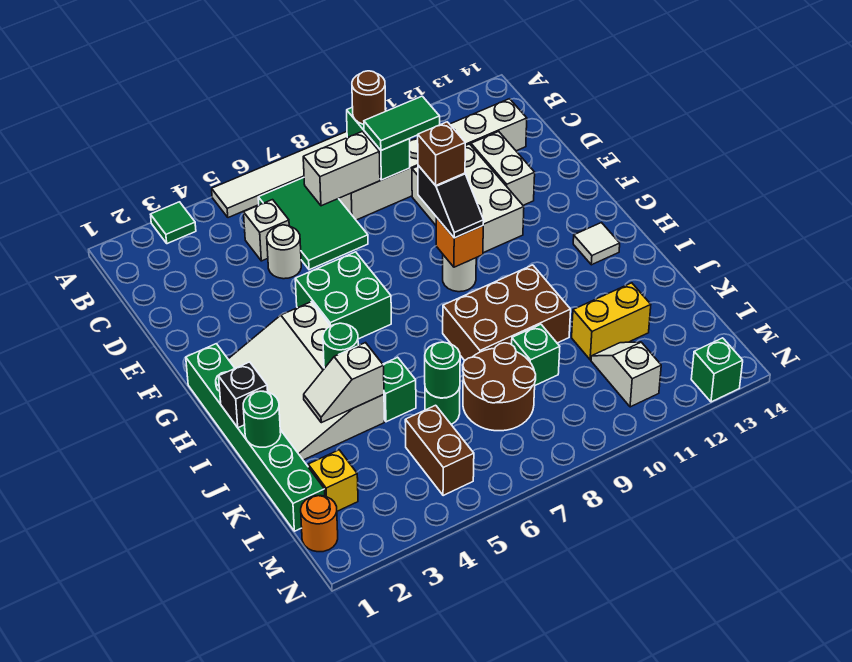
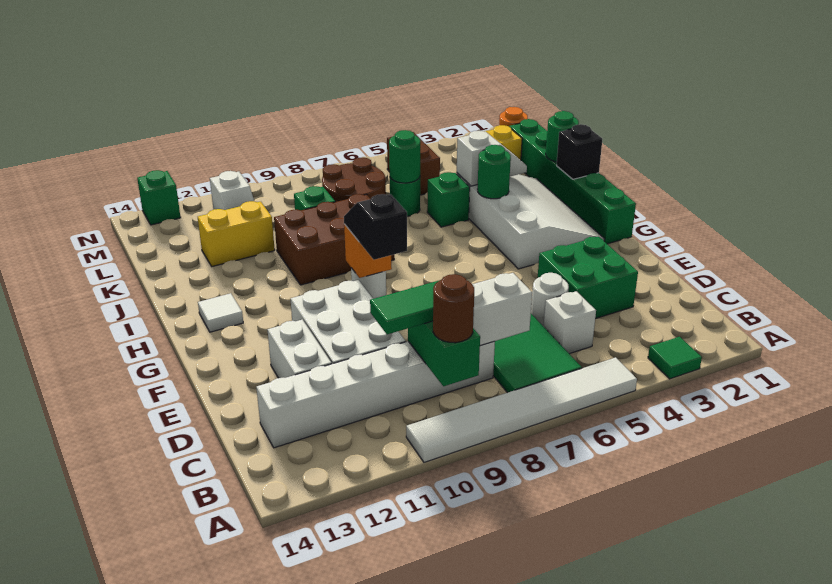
green brick F5:G6 level 1 -> green brick D3:E4 level 1
brown brick F9 level 4 -> none

